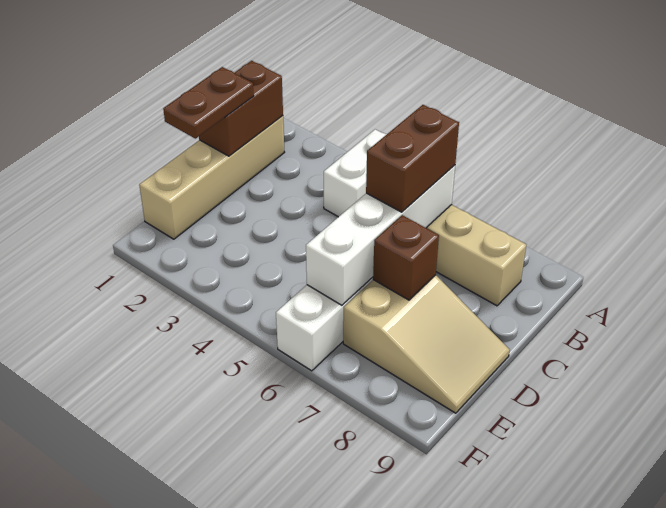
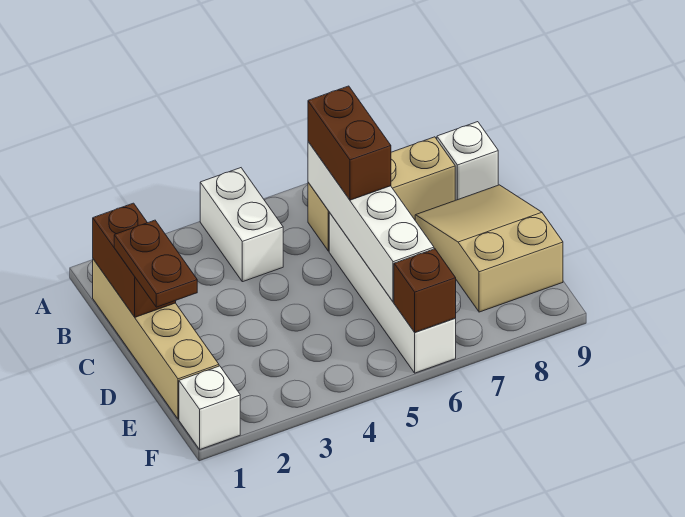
none -> white brick B9 level 1
tan slope D7:E9 level 1 top 7 -> tan slope C8:E9 level 1 top E
brown brick D7 level 2 -> brown brick F6 level 2
none -> white brick F1 level 1

